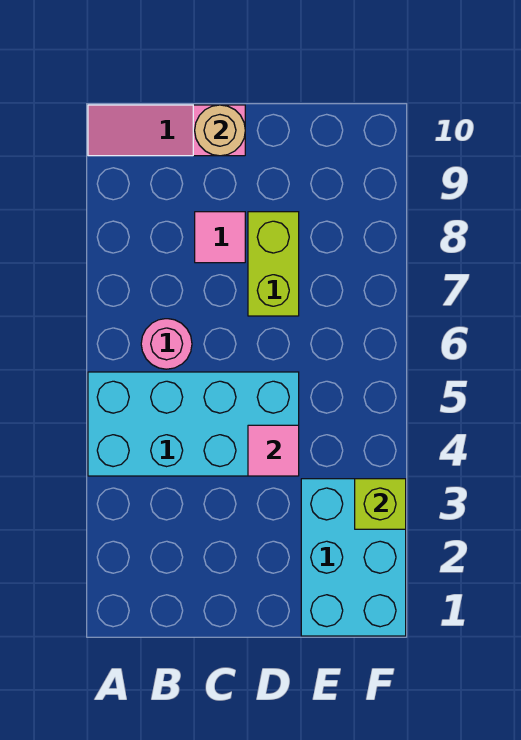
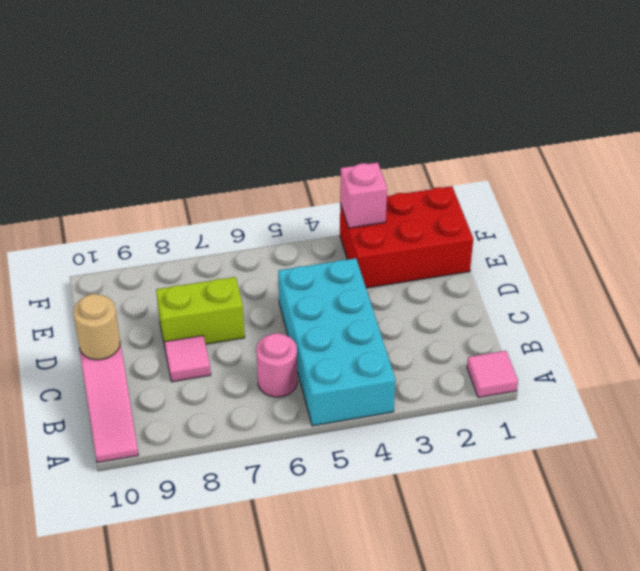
pink tile D4 level 2 -> pink tile A1 level 1
cyan brick E1:F3 level 1 -> red brick E1:F3 level 1
lime brick F3 level 2 -> pink brick F3 level 2

